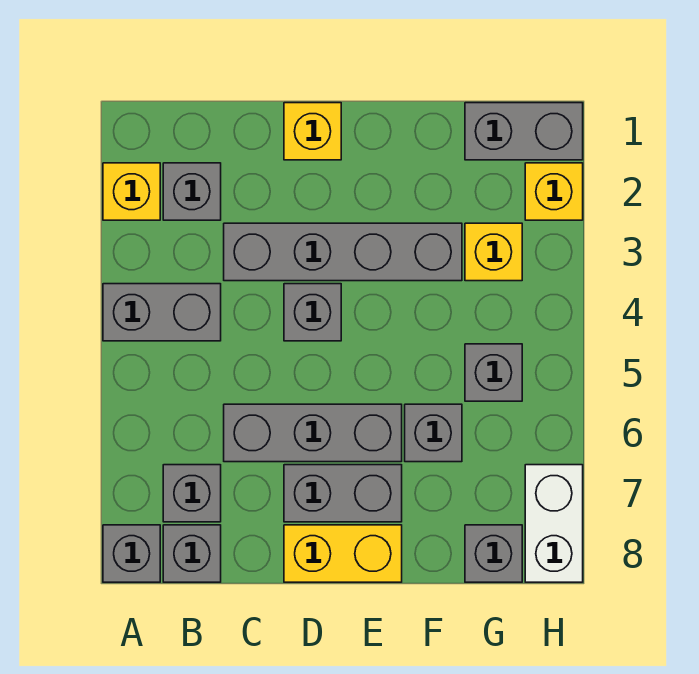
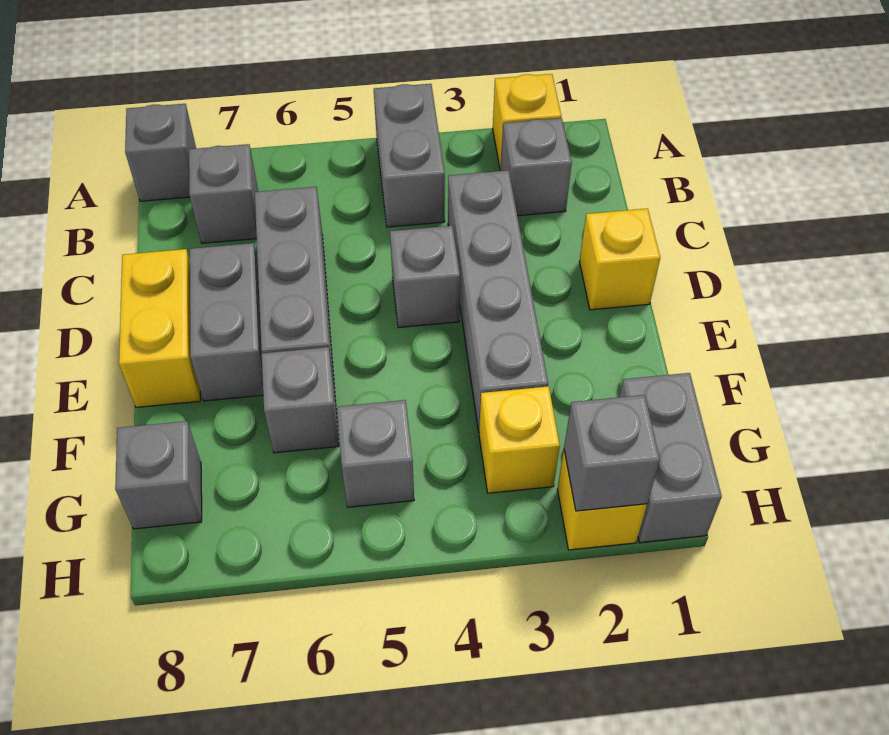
grey brick B8 level 1 -> grey brick H2 level 2
white brick H7:H8 level 1 -> none

